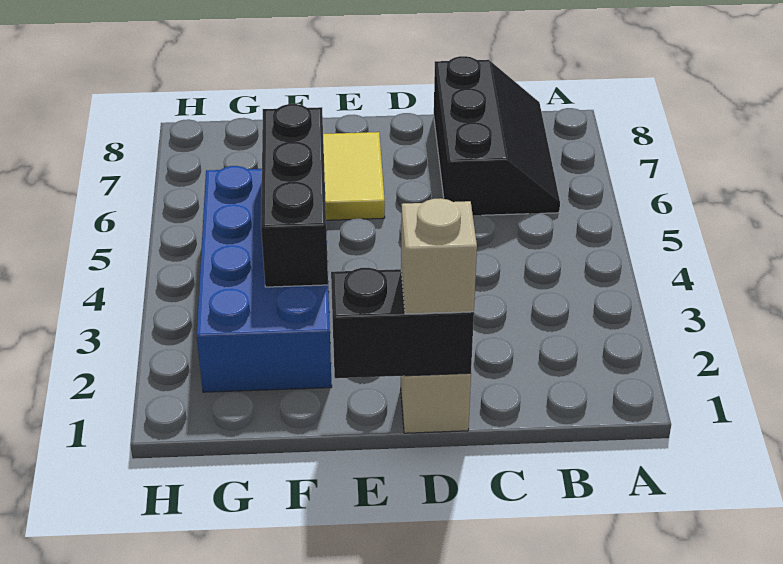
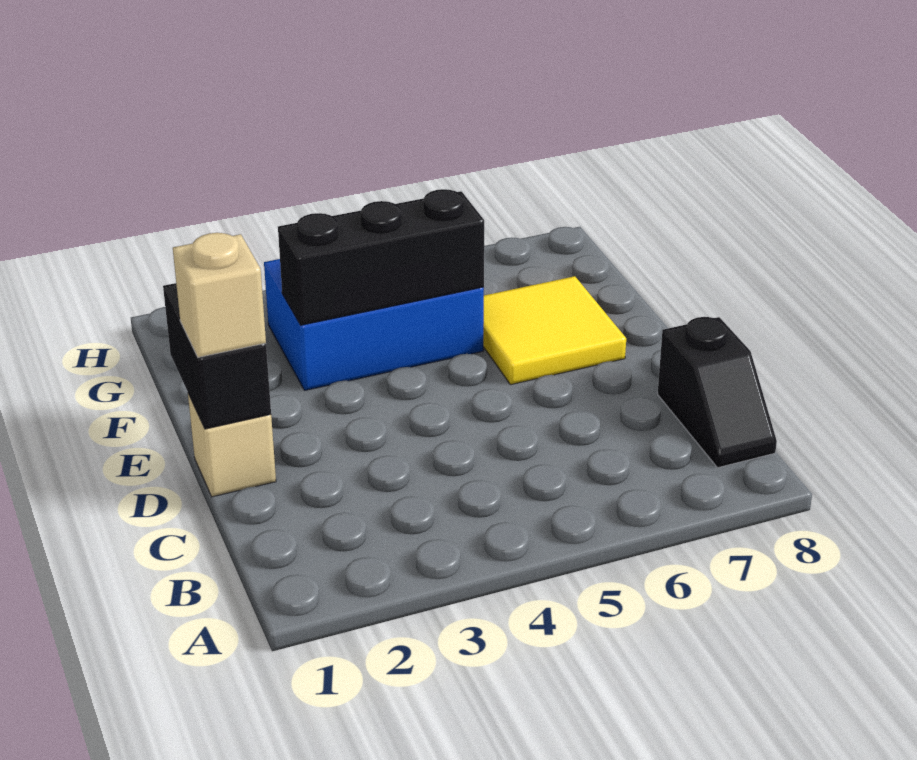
black slope B6:C8 level 1 top C -> black slope B8:C8 level 1 top C
blue brick F2:G5 level 1 -> blue brick F3:G5 level 1

